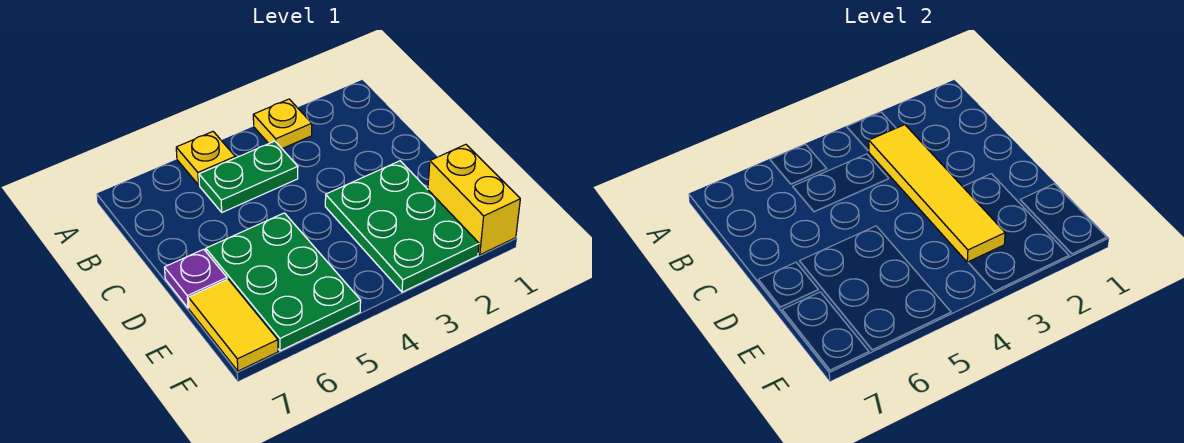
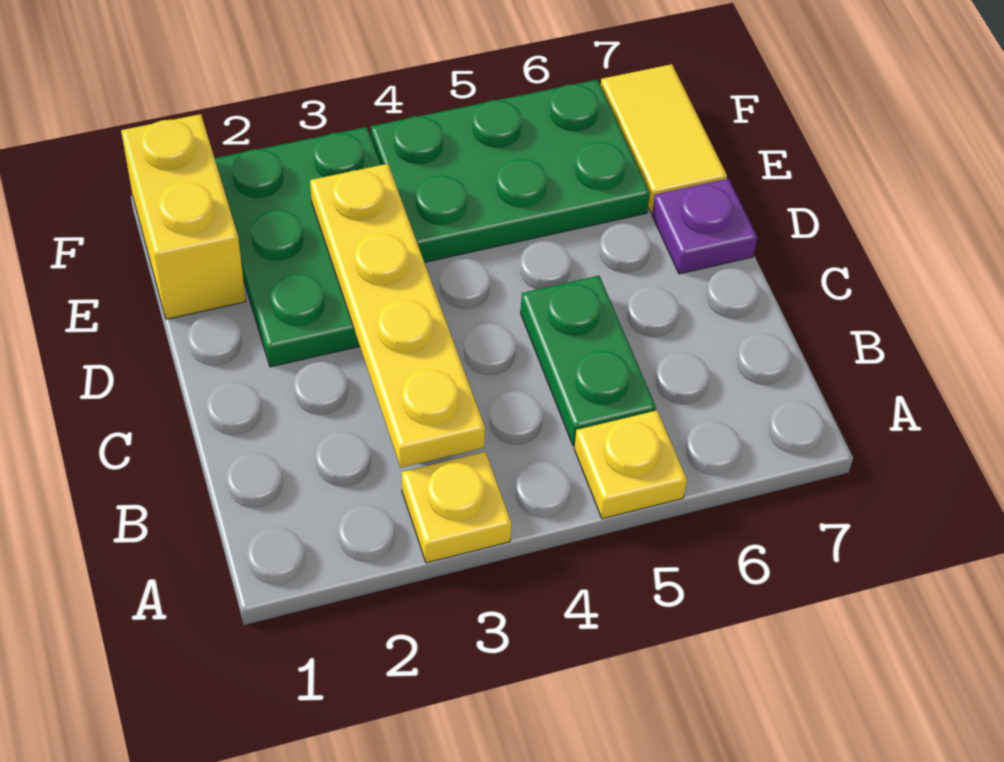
yellow tile B3:E3 level 2 -> yellow plate B3:E3 level 2
green plate B4:B5 level 1 -> green plate B5:C5 level 1
green plate D5:F6 level 1 -> green plate E4:F6 level 1

